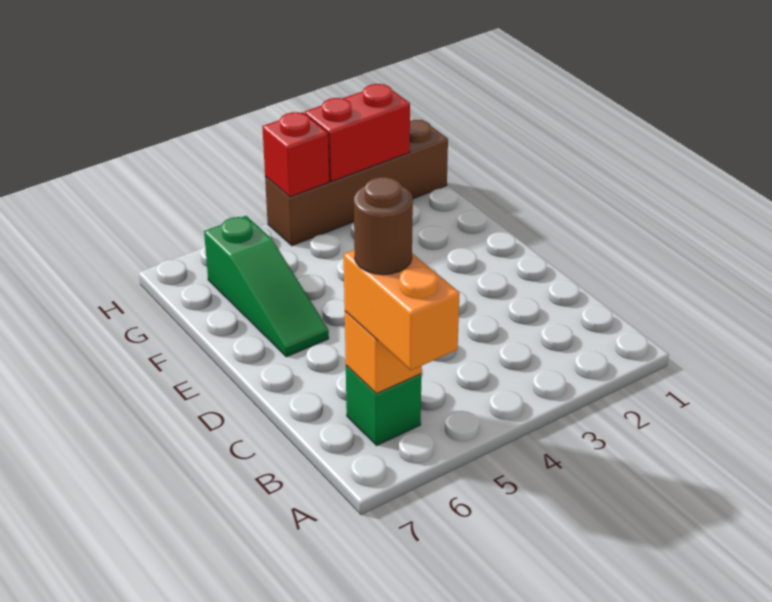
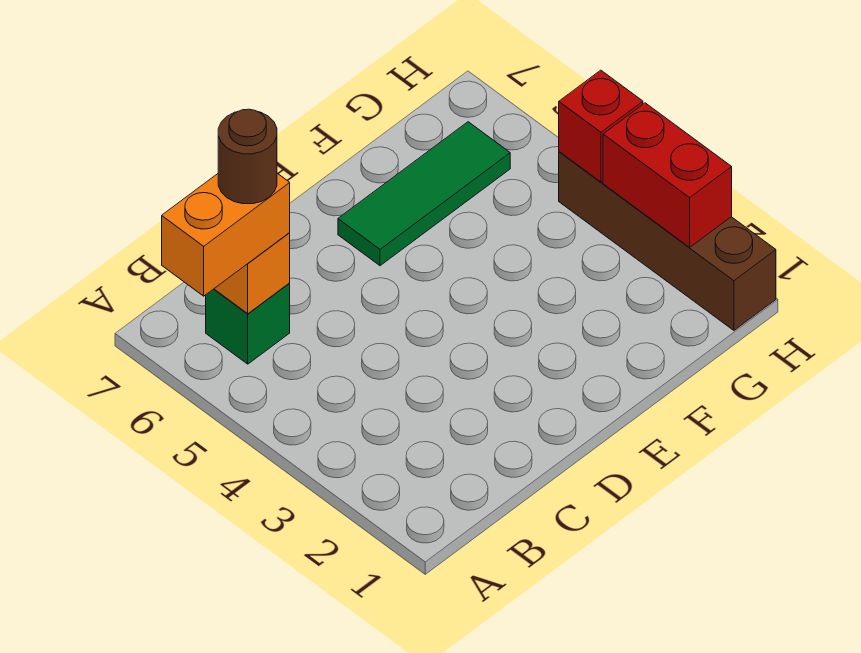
green slope E6:G6 level 1 top G -> green tile E6:G6 level 1

